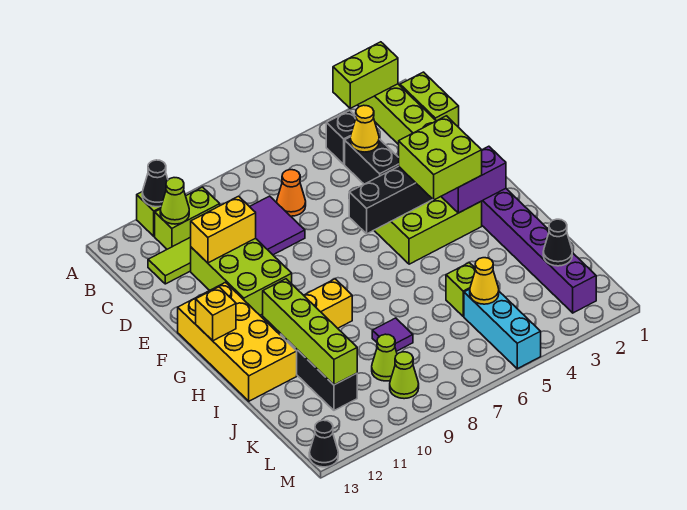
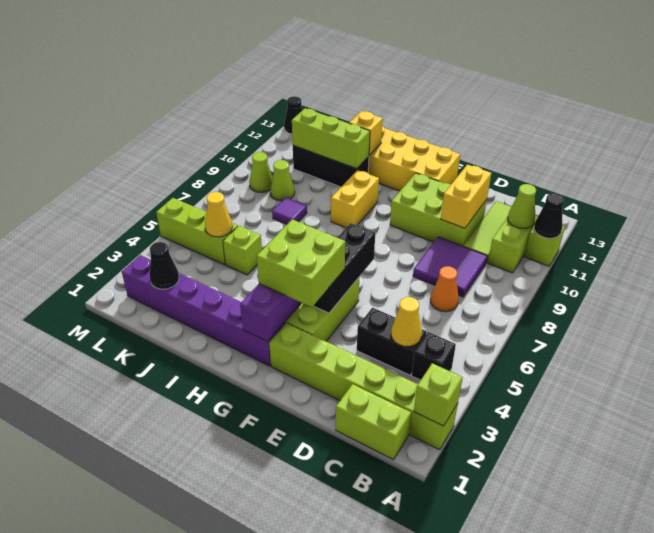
lime brick A2:A3 level 2 -> lime brick A2 level 2
yellow brick G13 level 2 -> yellow brick I12 level 2
lime brick H11:K11 level 2 -> lime brick I11:K11 level 2
cyan brick K5:M5 level 1 -> lime brick K5:M5 level 1

